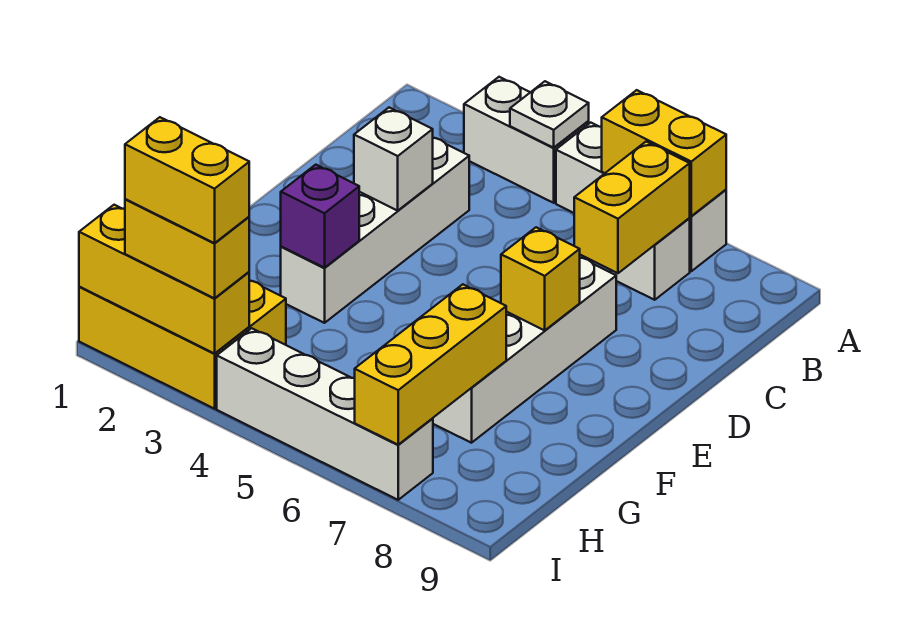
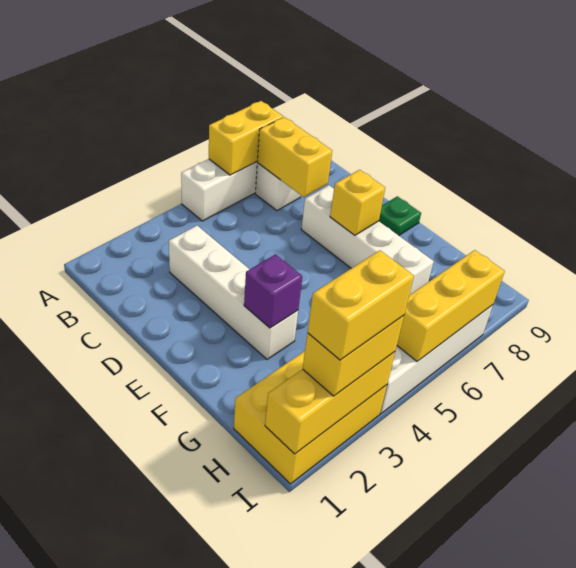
white brick A3:A4 level 1 -> none
white plate A4 level 2 -> none
white brick D3 level 2 -> none
none -> green plate E9 level 1
yellow brick G7:I7 level 2 -> yellow brick I5:I7 level 2

